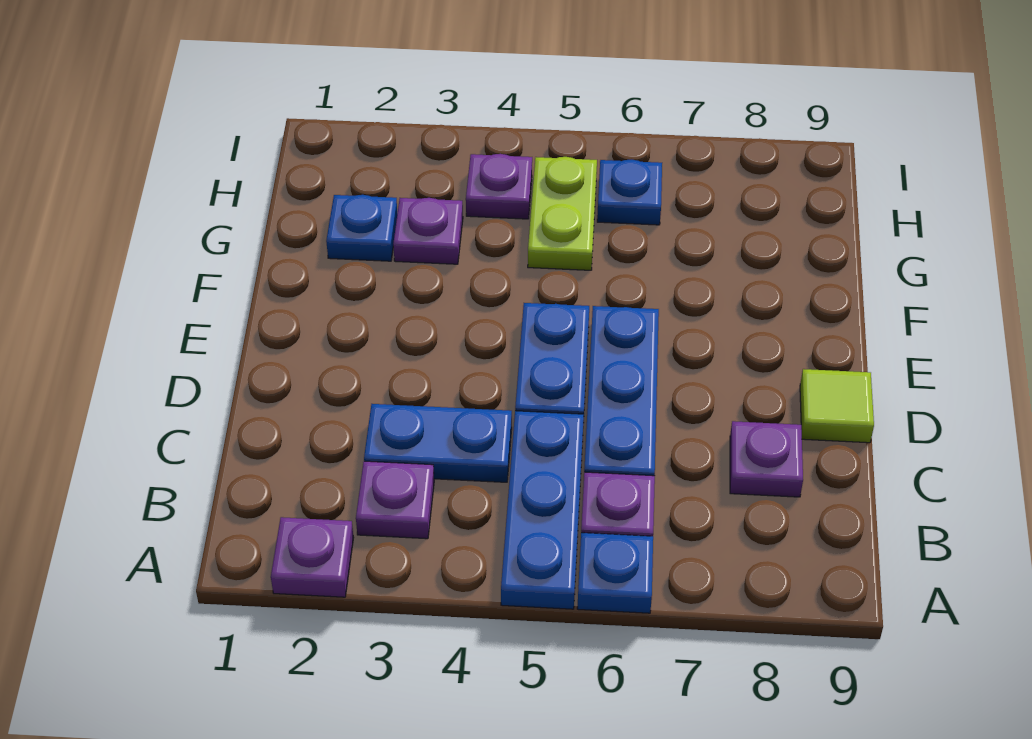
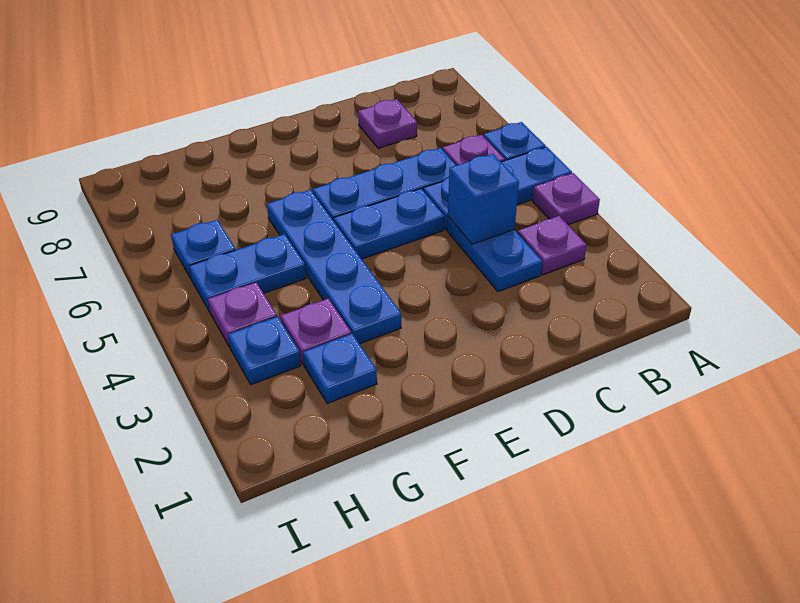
purple plate A2 level 1 -> purple plate A4 level 1
none -> blue brick C4 level 2
lime tile D9 level 1 -> none
none -> blue plate F3:F6 level 1
lime plate G5:H5 level 1 -> blue plate G5:H5 level 1
none -> blue plate H3 level 1

